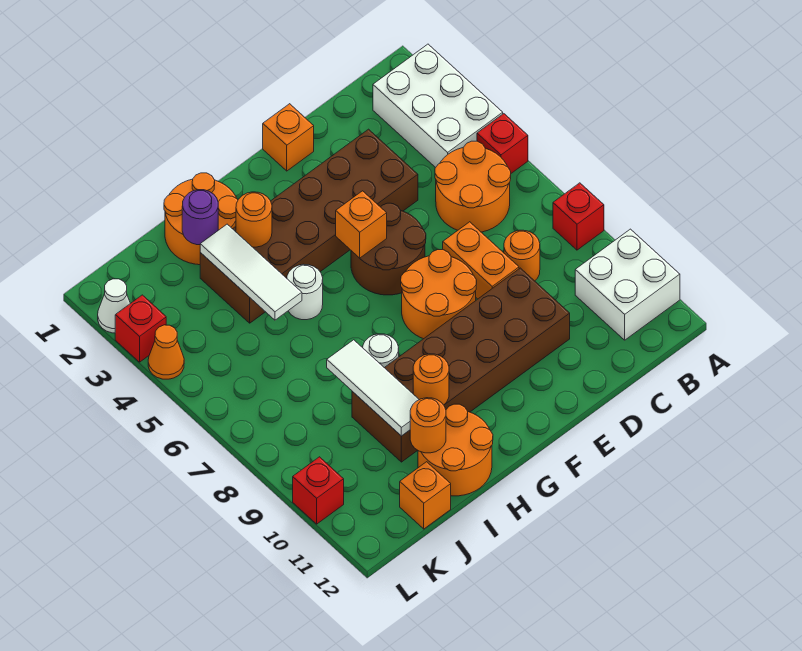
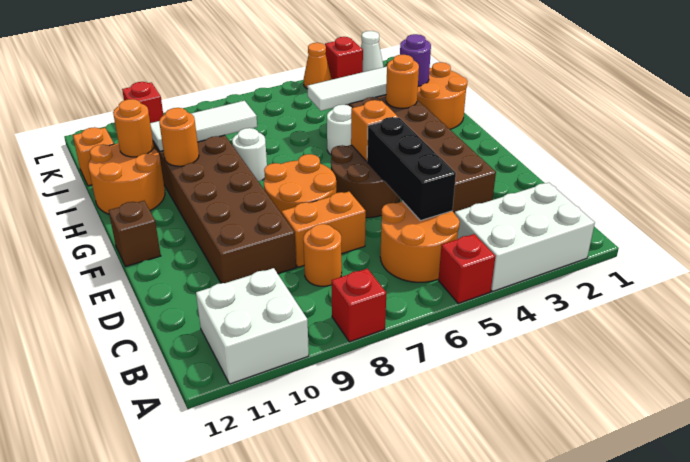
none -> black brick C5:E5 level 2
orange brick E1 level 1 -> none
none -> brown brick F12 level 1

